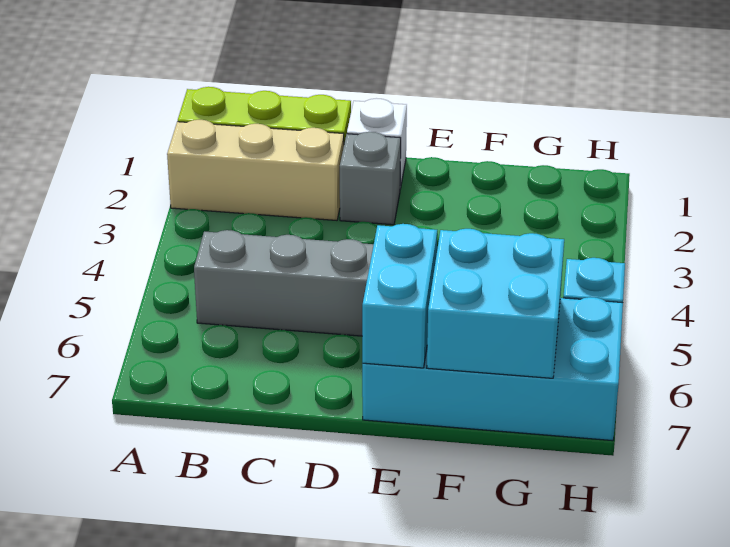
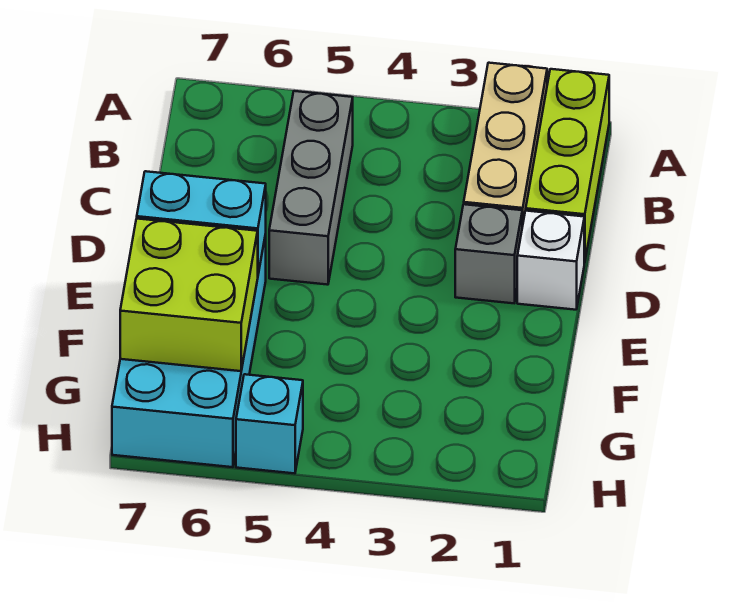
cyan brick F6:G7 level 2 -> lime brick F6:G7 level 2

